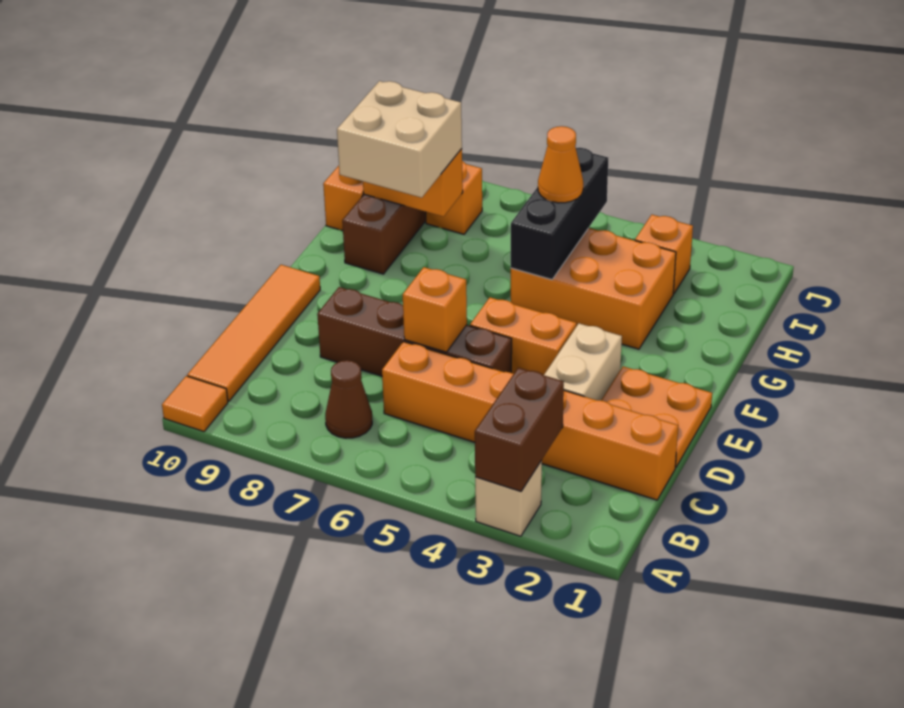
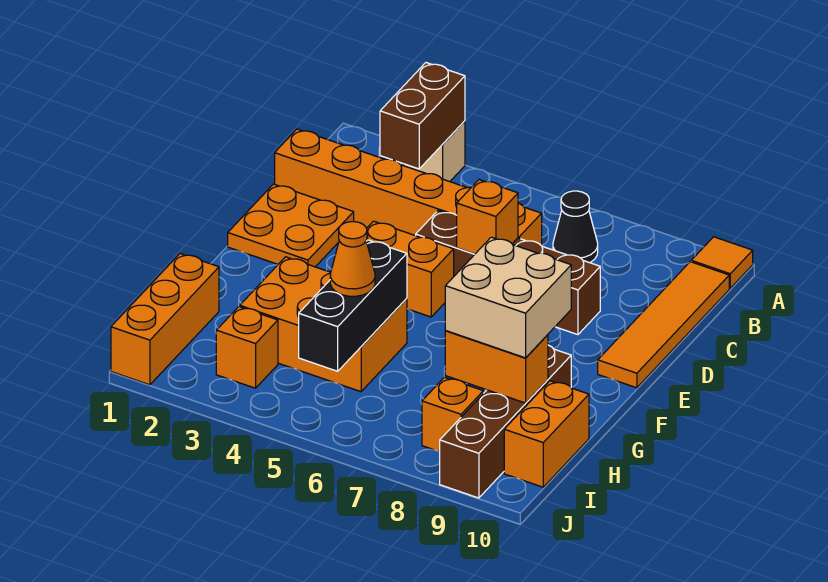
brown cone B7 level 1 -> black cone B7 level 1
tan brick D3:E3 level 1 -> none
none -> orange brick H1:J1 level 1

